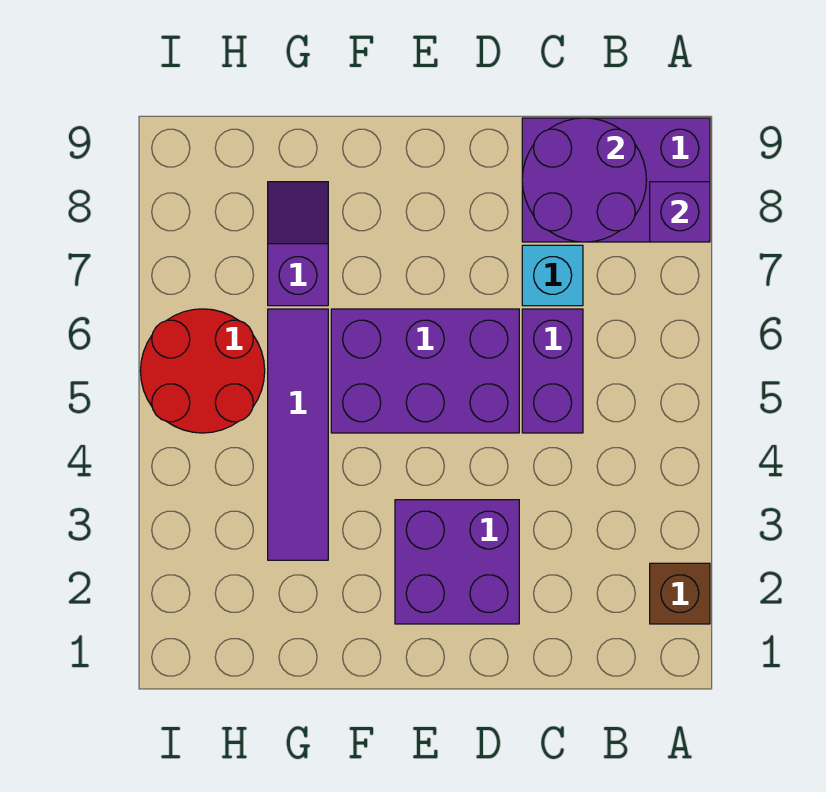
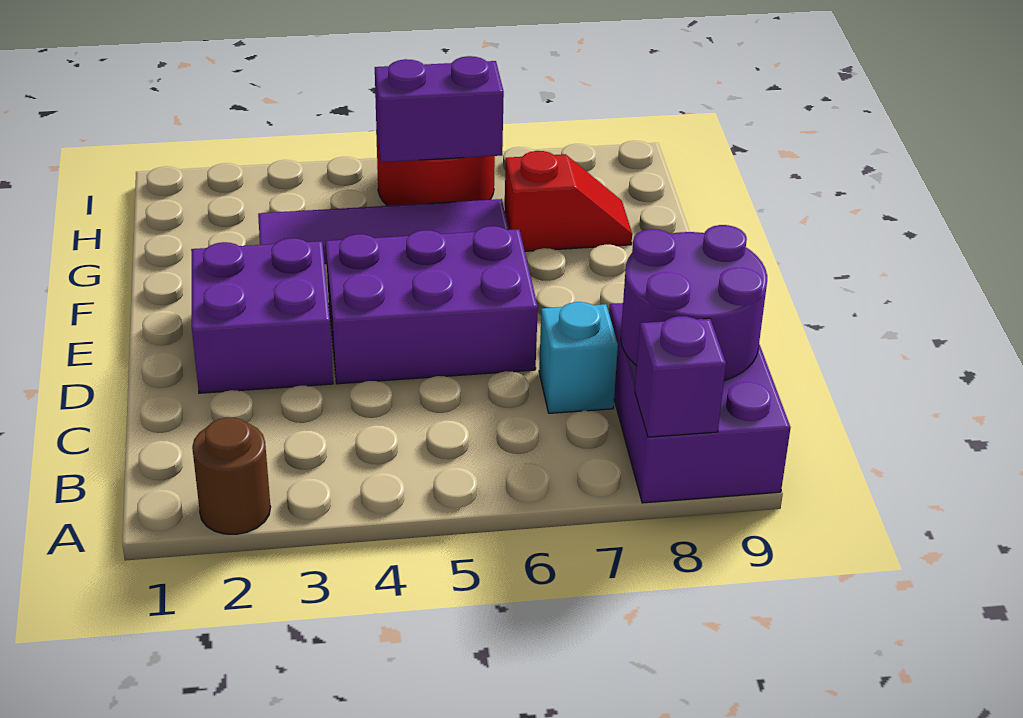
brown brick A2 level 1 -> brown round brick A2 level 1
purple brick C5:C6 level 1 -> purple brick H5:H6 level 2
purple brick D5:F6 level 1 -> purple brick D4:E6 level 1
purple slope G7:G8 level 1 top 7 -> red slope G7:G8 level 1 top 7

